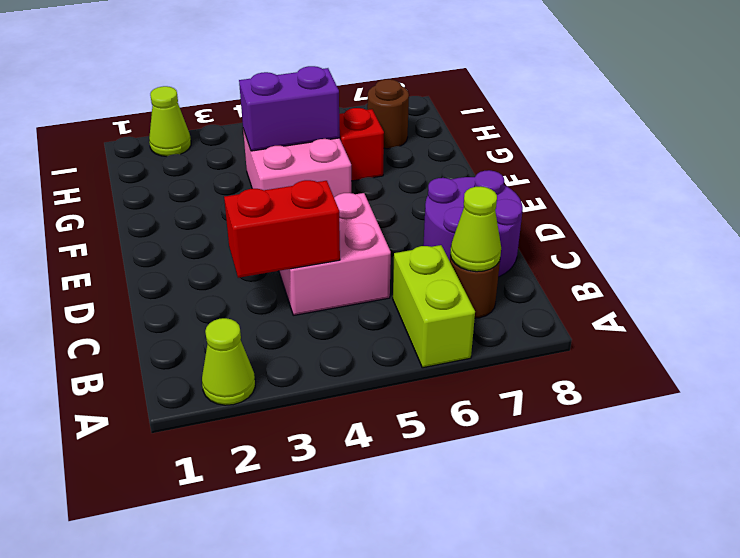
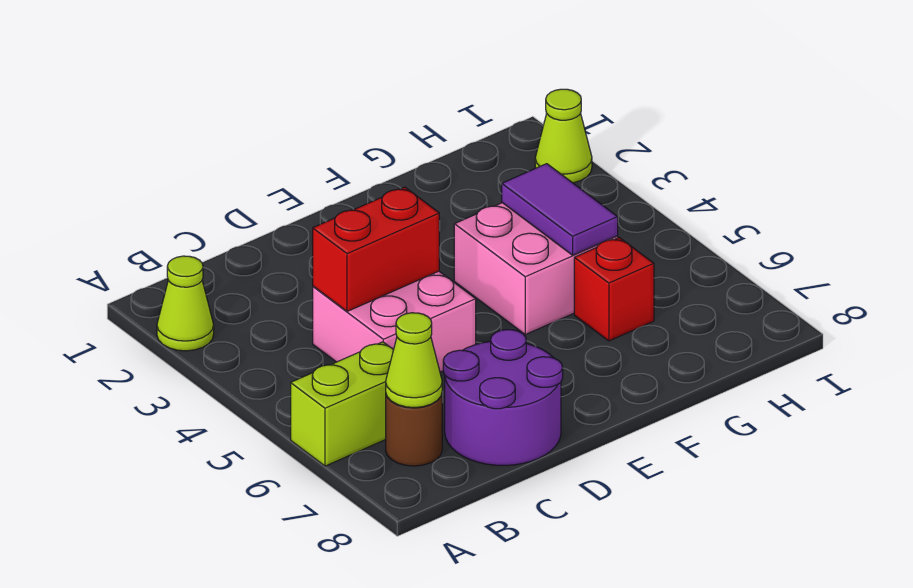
red brick C3:C4 level 2 -> red brick C4:D4 level 2
purple brick G4:G5 level 2 -> purple tile G4:G5 level 2
brown round brick H7 level 1 -> none

